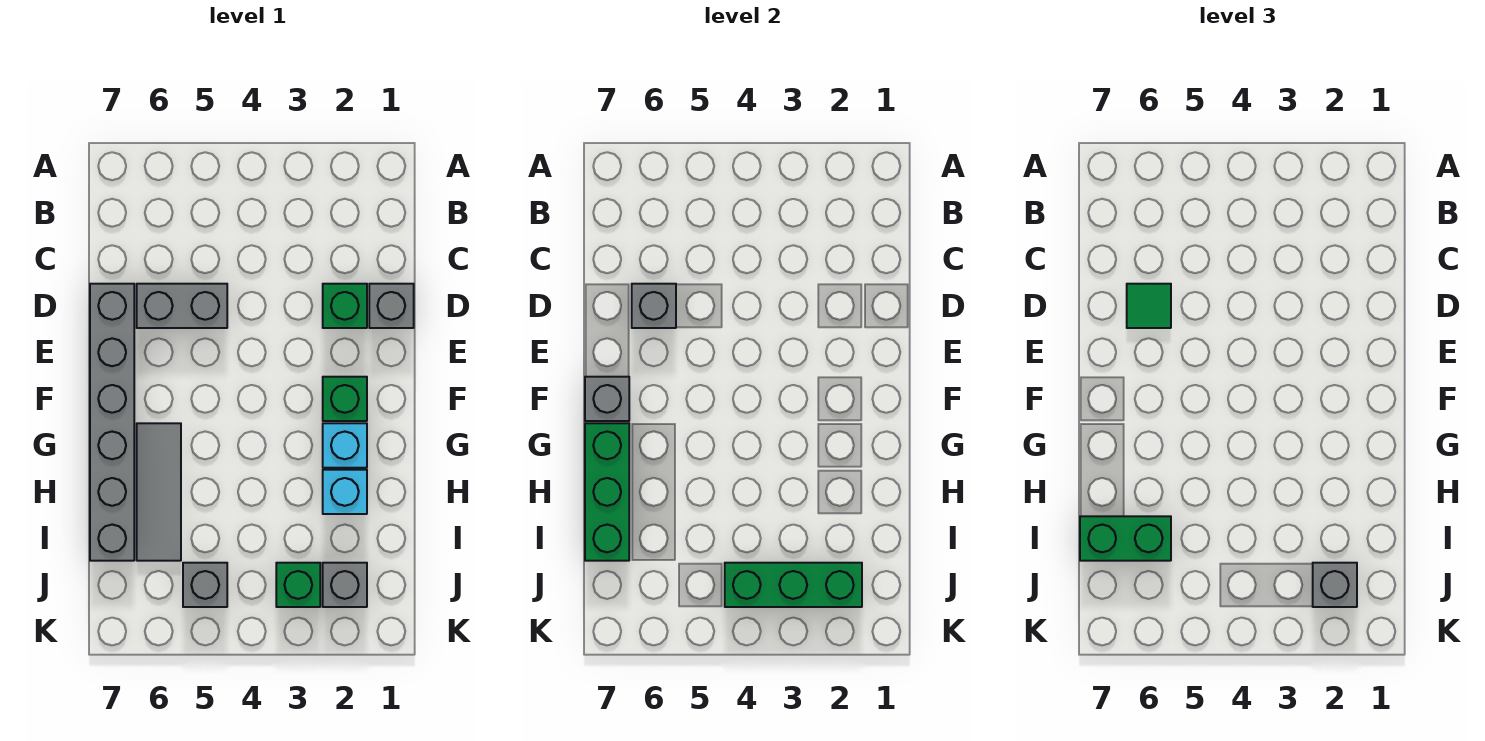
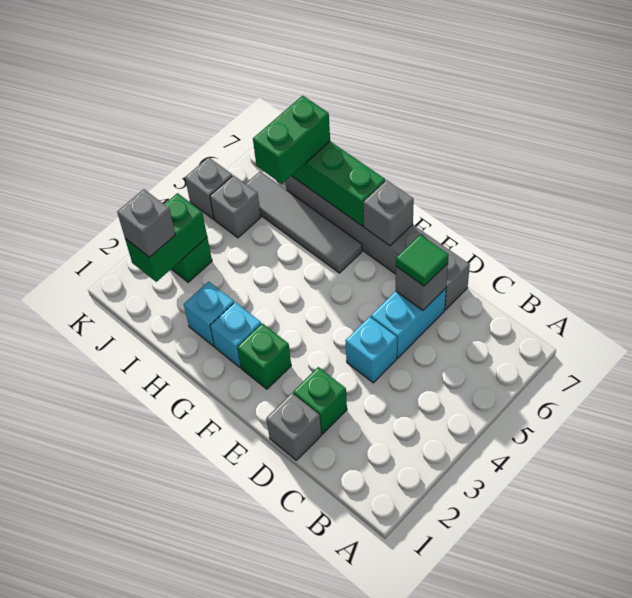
none -> cyan brick D4 level 1
grey brick D5:D6 level 1 -> cyan brick D5:D6 level 1
grey tile G6:I6 level 1 -> grey tile G6:J6 level 1
grey brick J2 level 1 -> grey brick K5 level 1
green brick J2:J4 level 2 -> green brick J2:J3 level 2

